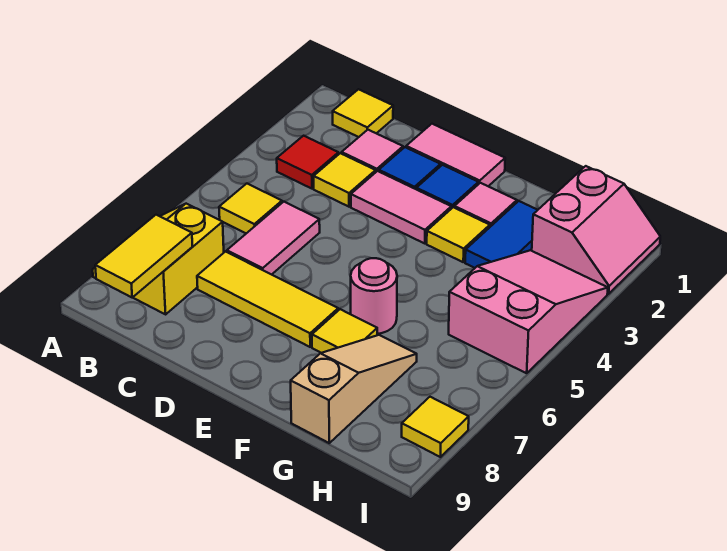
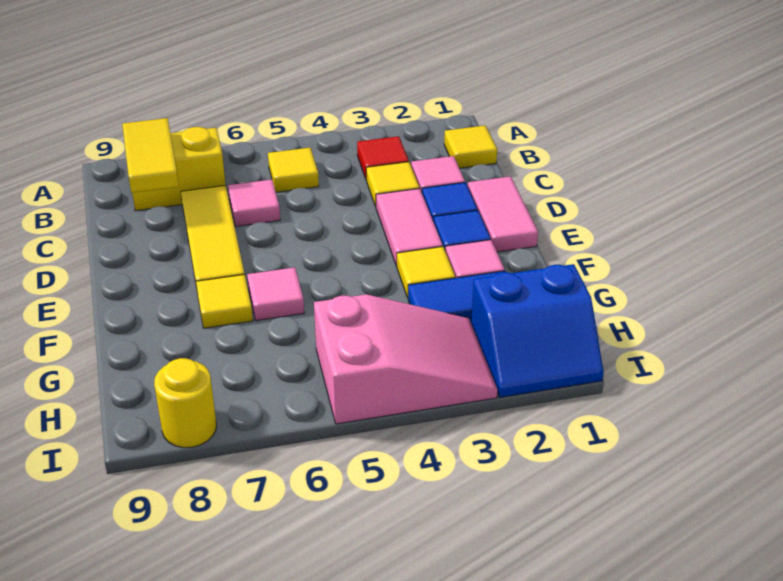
yellow tile B8:B9 level 2 -> yellow tile B8:C8 level 2
pink tile C5:C6 level 1 -> pink tile C6 level 1
pink round brick F6 level 1 -> pink tile F6 level 1
tan slope G7:G9 level 1 top 9 -> none
pink slope H1:I2 level 1 top H -> blue slope H1:I2 level 1 top H
yellow tile I8 level 1 -> yellow round brick I8 level 1

